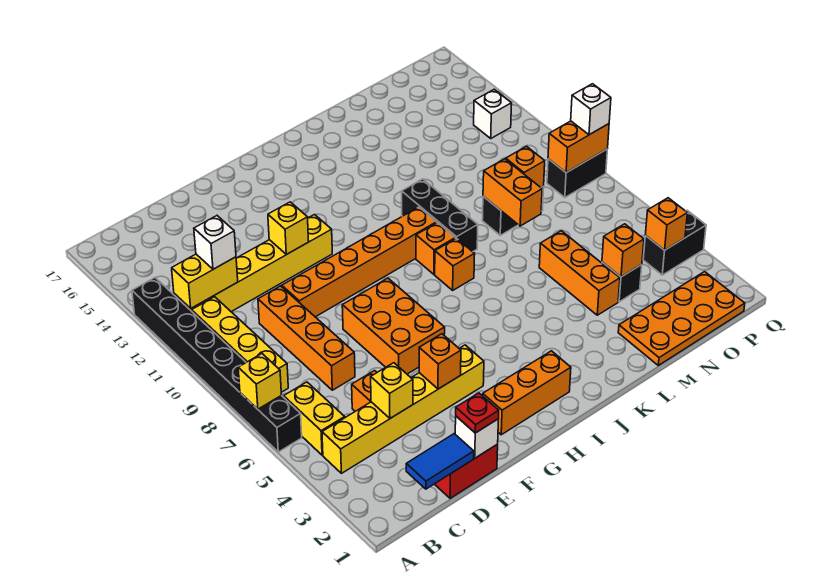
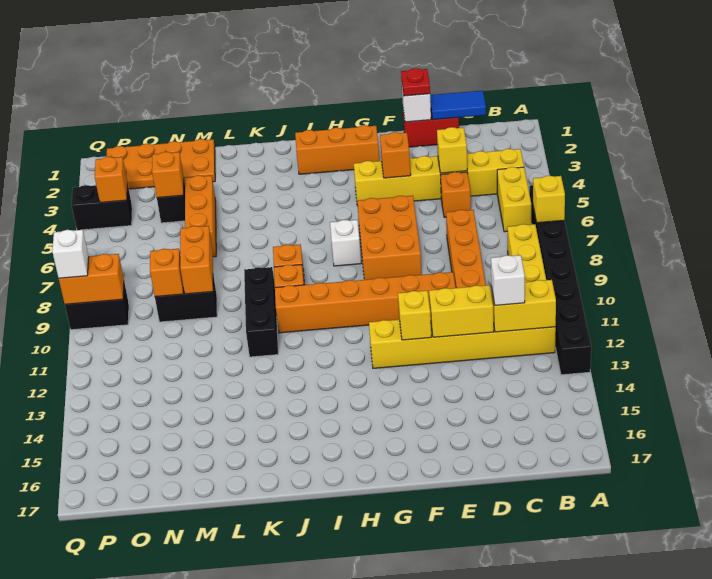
none -> yellow brick D12:E12 level 2
white brick P13 level 1 -> white brick H7 level 1

